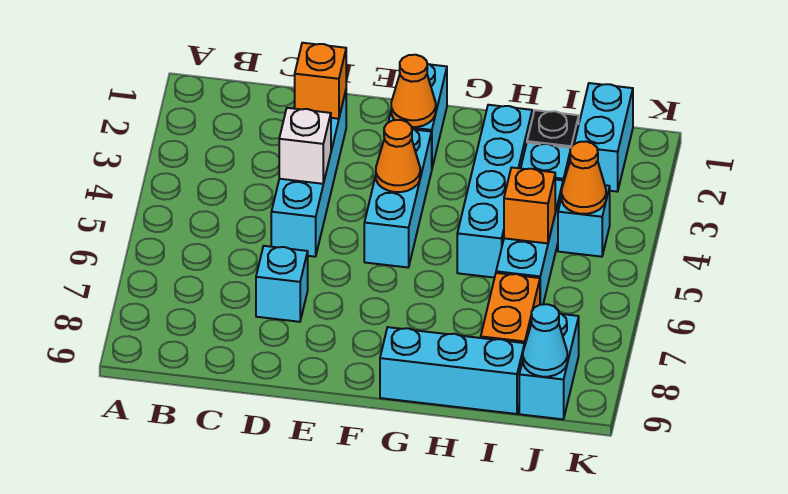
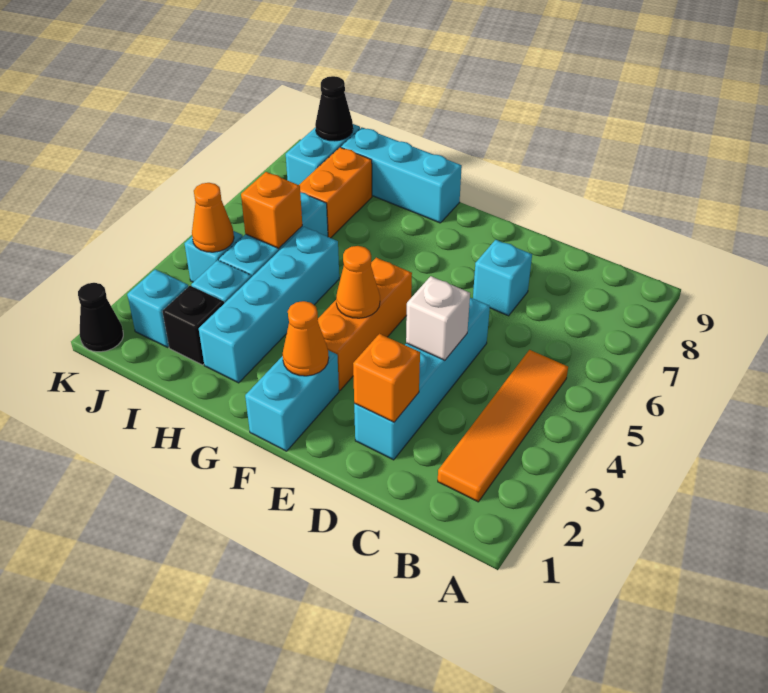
none -> orange tile B2:B5 level 1
cyan brick F3:F5 level 1 -> orange brick F3:F5 level 1
cyan brick J1:J2 level 1 -> cyan brick J2 level 1
cyan cone J9 level 2 -> black cone J9 level 2
none -> black cone K1 level 1

